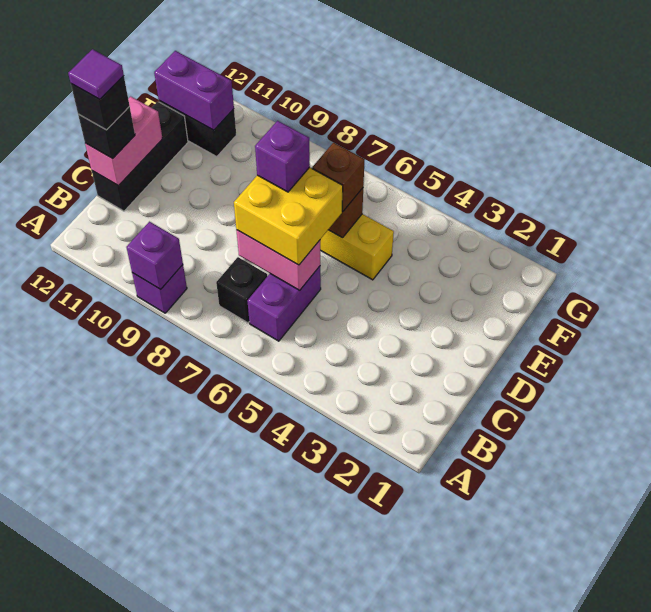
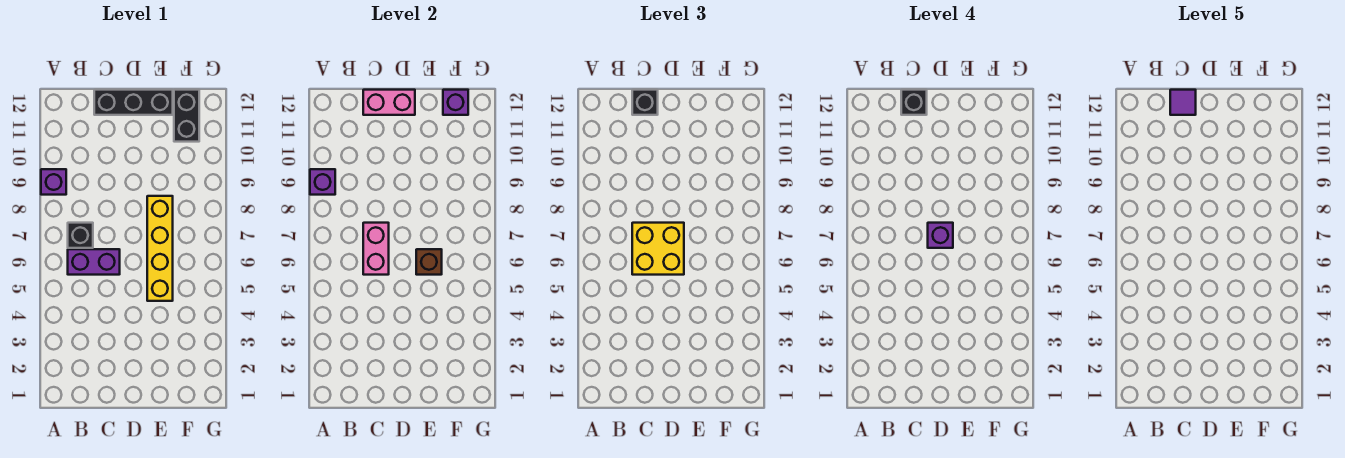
brown brick E6 level 3 -> none
purple brick F11:F12 level 2 -> purple brick F12 level 2

